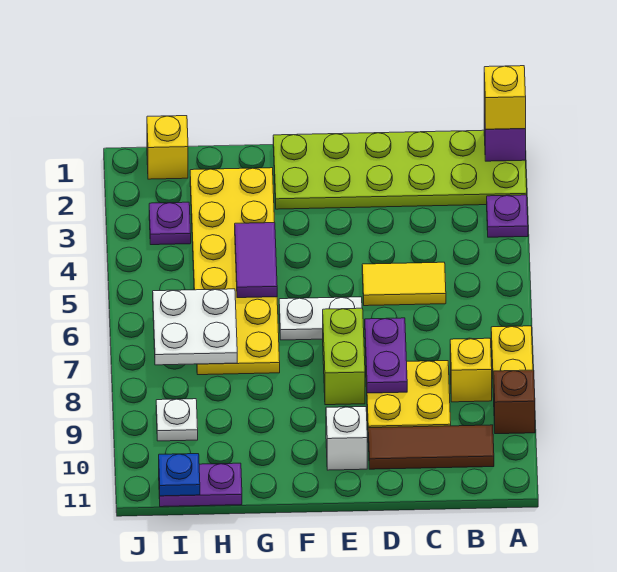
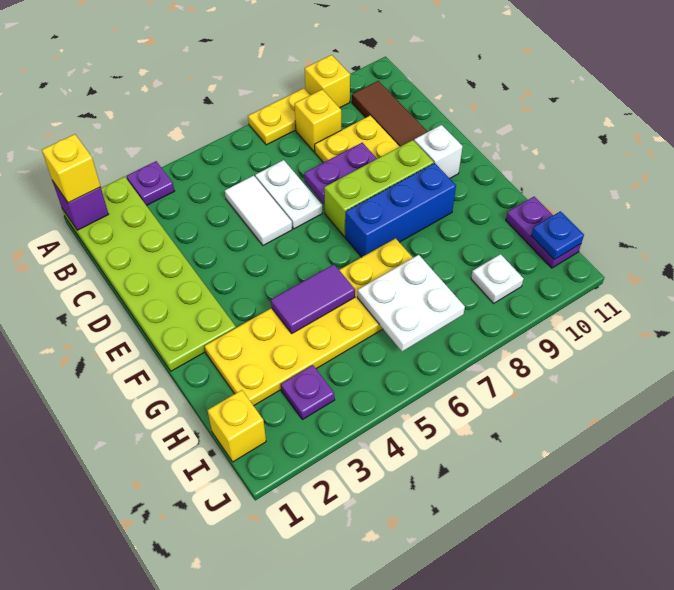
brown brick A9 level 1 -> yellow brick A9 level 1
yellow tile C5:D5 level 1 -> white tile C5:D5 level 1
white plate E6:F6 level 1 -> white plate C6:D6 level 1
lime brick E7:E8 level 1 -> lime brick E7:E9 level 1
none -> blue brick F7:F9 level 1

